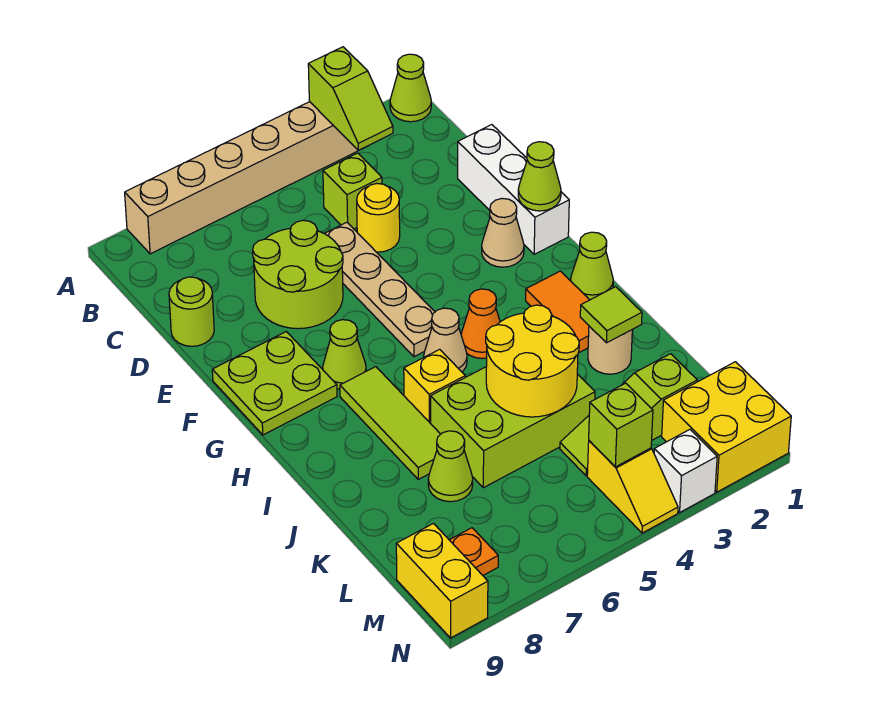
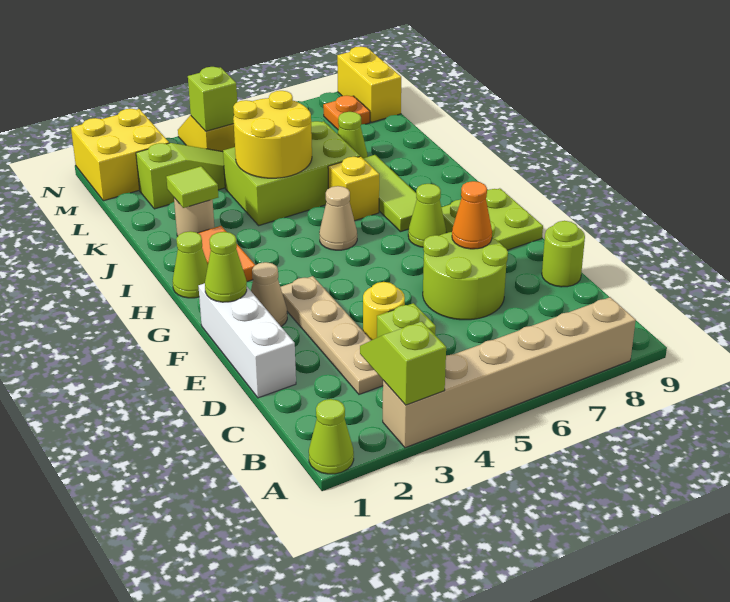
tan plate D5:G5 level 1 -> tan plate C3:F3 level 1
orange cone H4 level 1 -> orange cone E7 level 2
white brick N3 level 1 -> none

